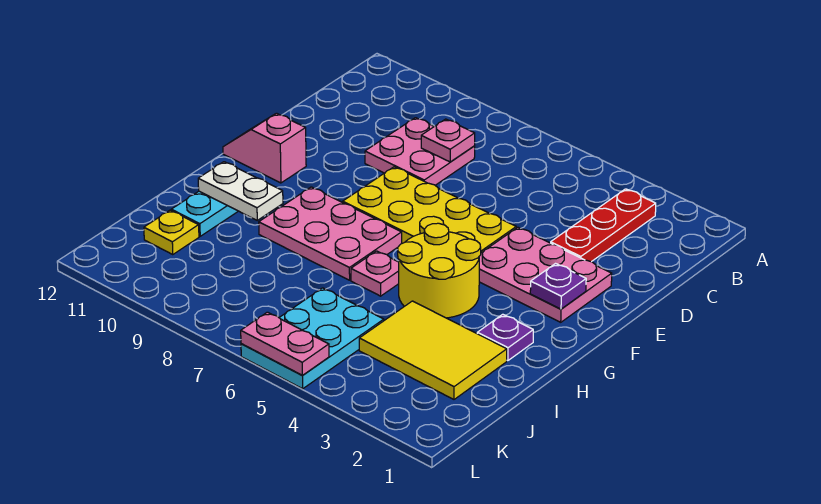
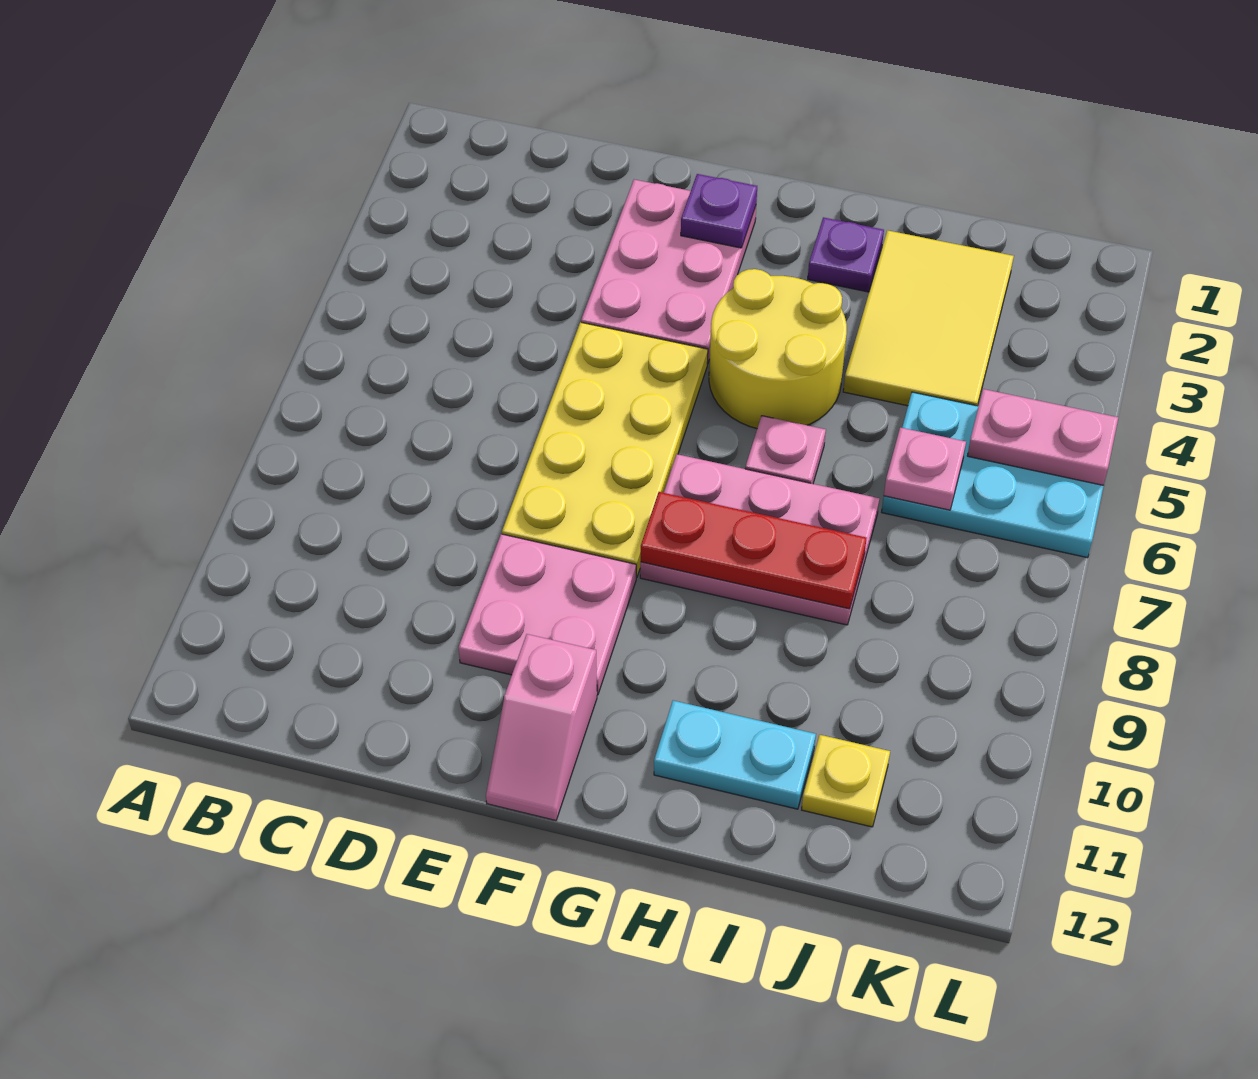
red plate B3:D3 level 1 -> red plate G8:I8 level 2
pink plate C8:D9 level 1 -> pink plate E9:F10 level 1
pink plate C8 level 2 -> pink plate J6 level 2
pink plate G7:H9 level 1 -> pink plate G7:I8 level 1
white plate H10:H11 level 2 -> none
pink plate L5:L6 level 2 -> pink plate K5:L5 level 2

